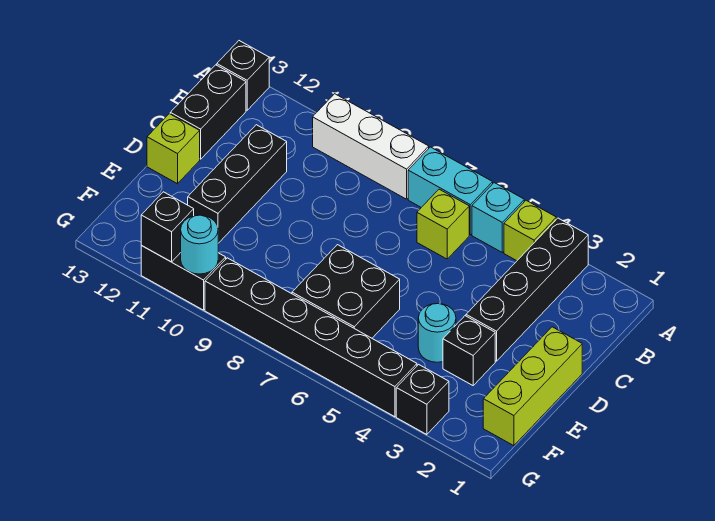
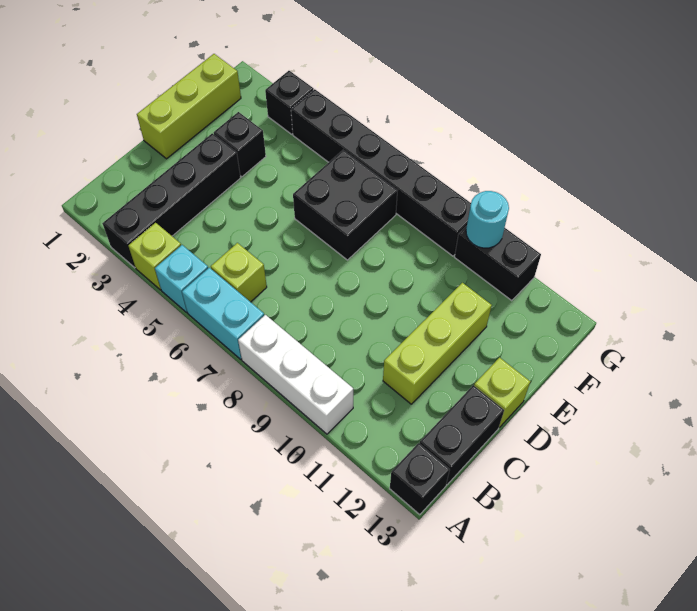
black brick C11:E11 level 1 -> lime brick C11:E11 level 1
cyan round brick E4 level 1 -> none
black brick G11 level 2 -> none

